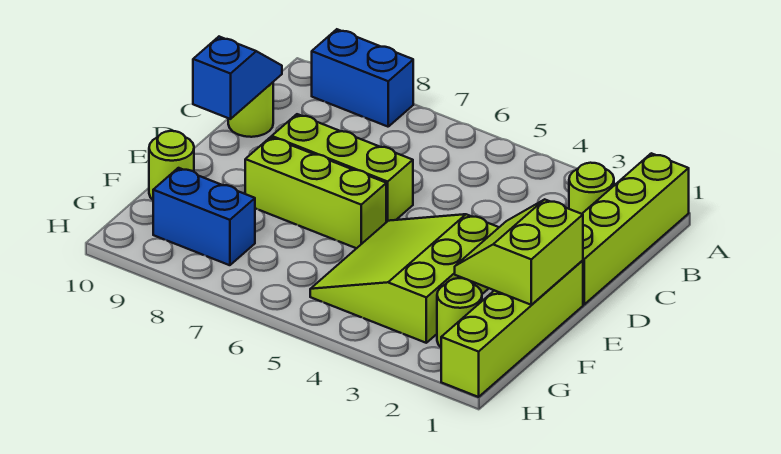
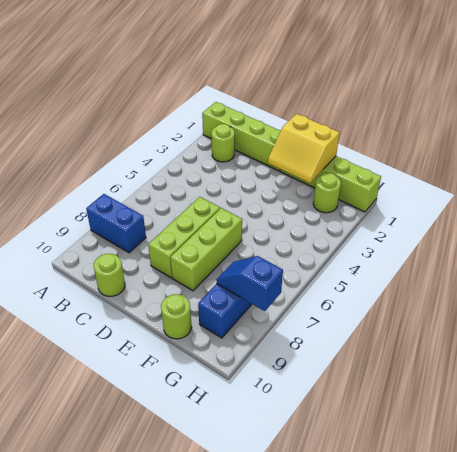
blue brick A8:A9 level 1 -> blue brick A8:B8 level 1
blue slope C10:D10 level 2 top D -> blue slope G8:H8 level 2 top H
lime slope E1:F2 level 2 top 1 -> yellow slope E1:F2 level 2 top 1
lime slope E3:G5 level 1 top 3 -> none

